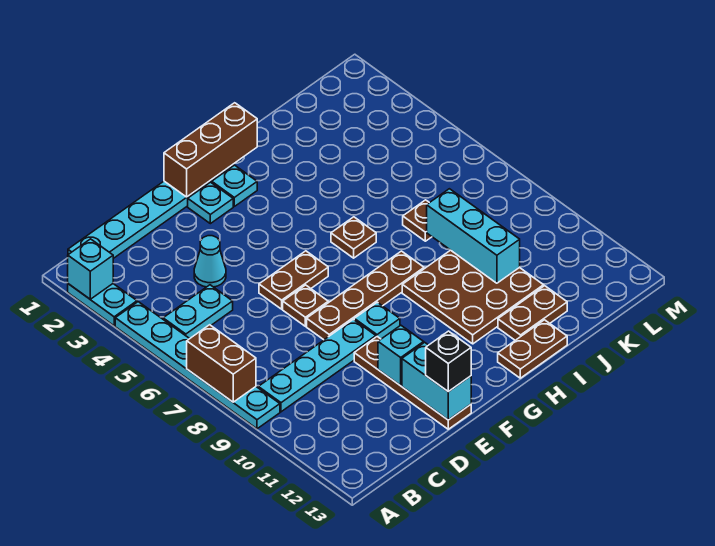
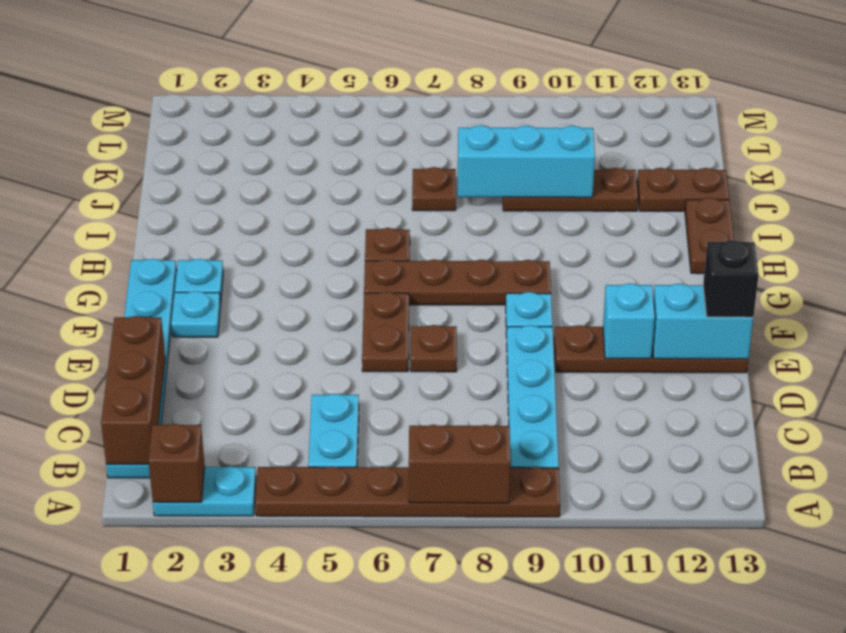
cyan brick A2 level 2 -> brown brick A2 level 2
cyan plate A4:A9 level 1 -> brown plate A4:A9 level 1
cyan cone D4 level 1 -> none
brown plate E8:H8 level 1 -> brown plate G6:G9 level 1
brown brick F1:H1 level 2 -> brown brick B1:D1 level 2
brown plate H9:J11 level 1 -> brown plate J9:J11 level 1
brown plate I12:J12 level 1 -> brown plate J12:J13 level 1

